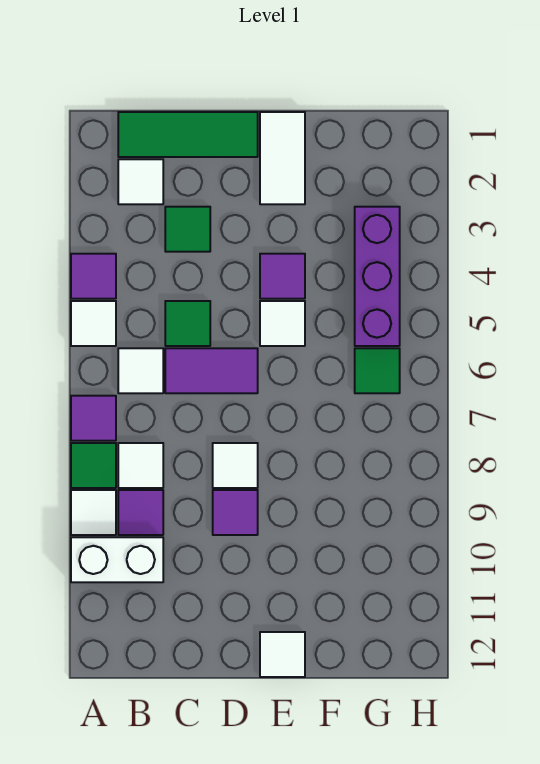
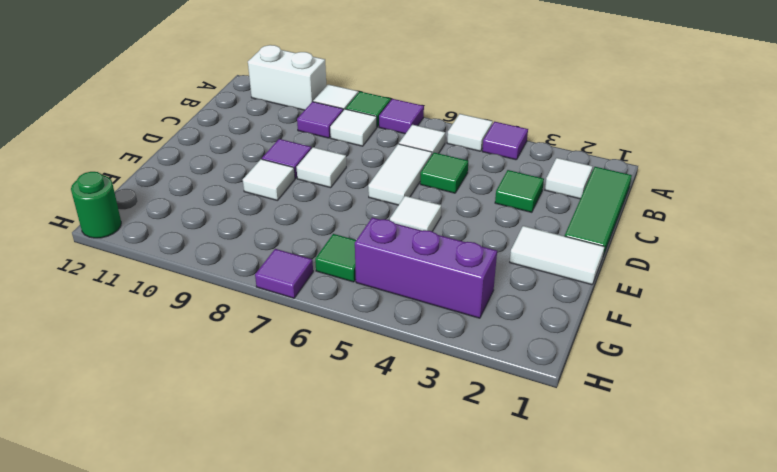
white brick A10:B10 level 1 -> white brick A10:A11 level 1
purple tile C6:D6 level 1 -> white tile C6:D6 level 1
purple tile E4 level 1 -> purple tile H7 level 1
white tile E12 level 1 -> white tile E9 level 1
none -> green round brick H12 level 1

